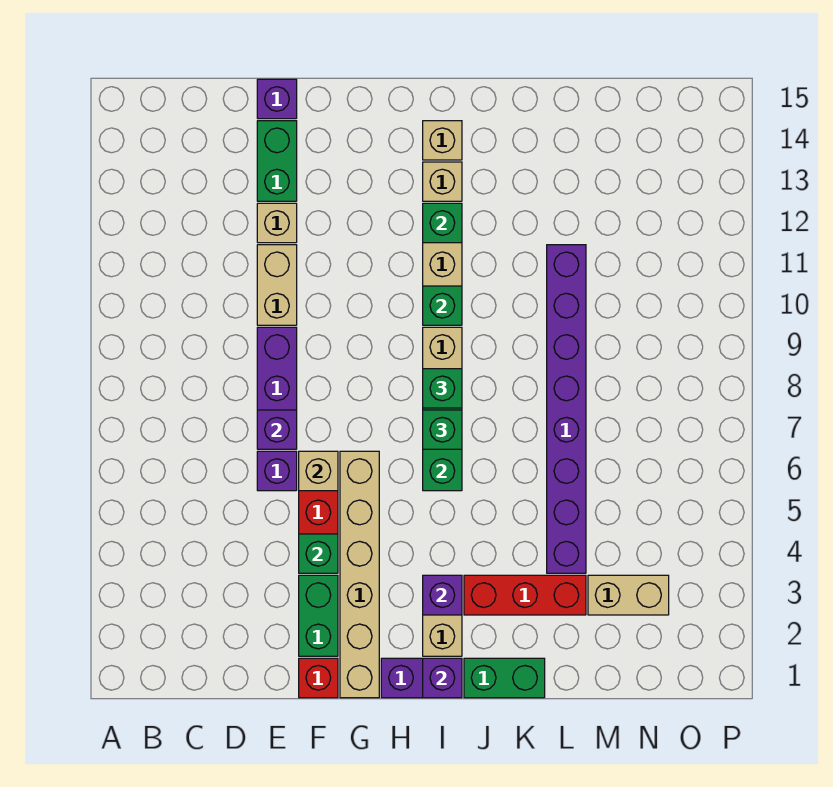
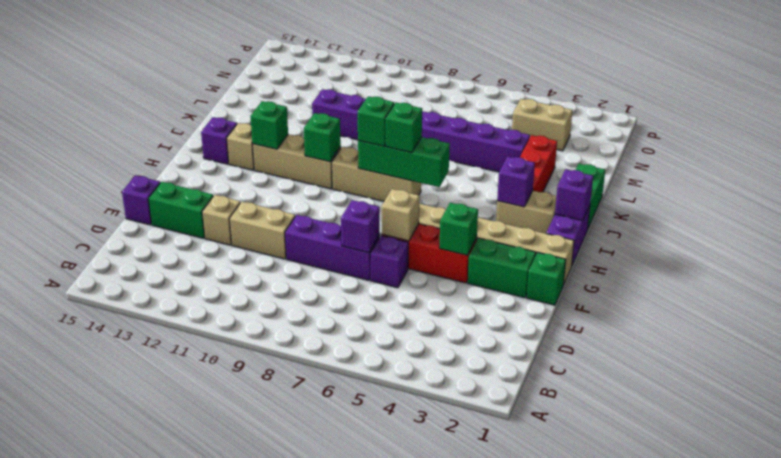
red brick F1 level 1 -> green brick F1 level 1
tan brick I14 level 1 -> purple brick I14 level 1
tan brick M3:N3 level 1 -> tan brick N3:N4 level 1

